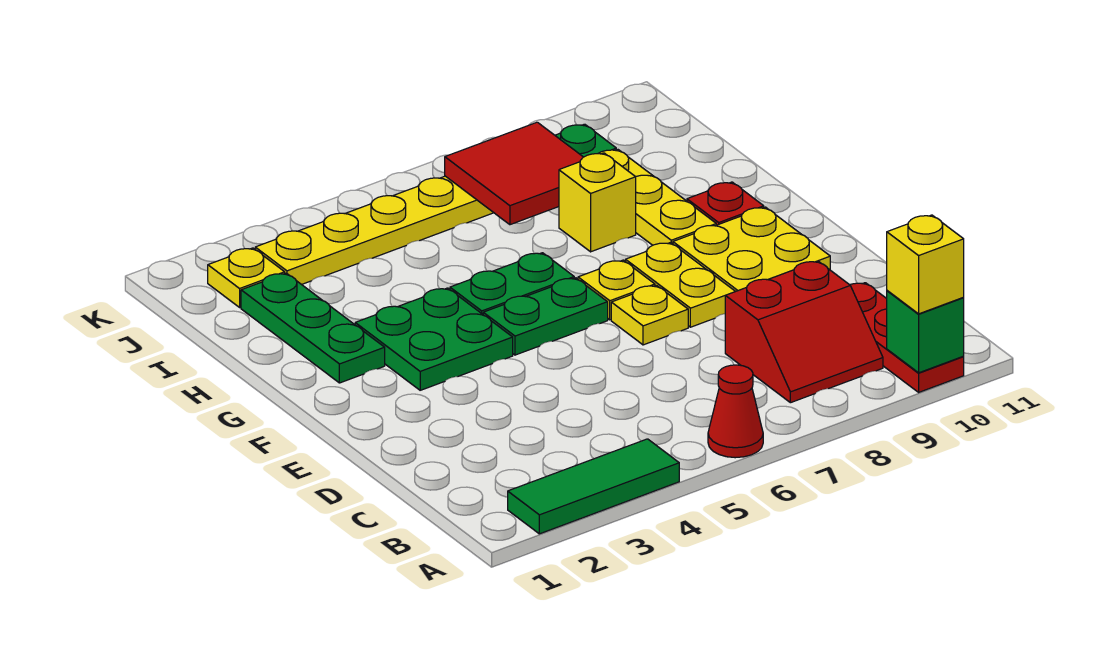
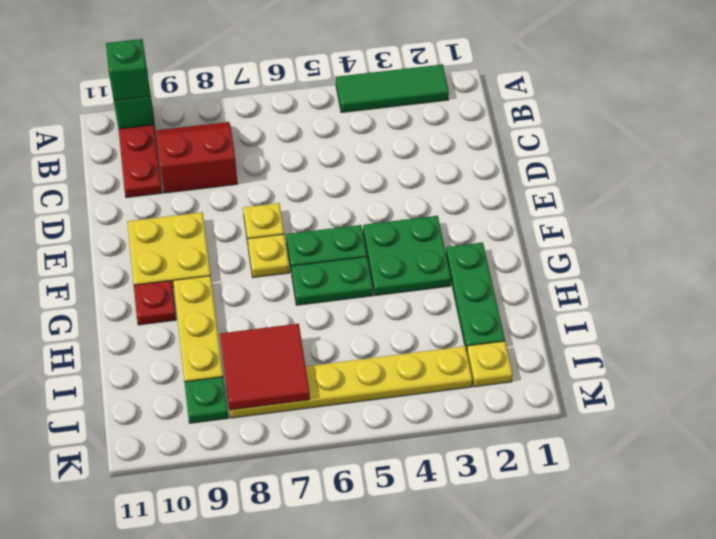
red cone A6 level 1 -> none
yellow brick A10 level 3 -> green brick A10 level 3
yellow plate E8:F8 level 1 -> none
yellow brick H8 level 1 -> none

